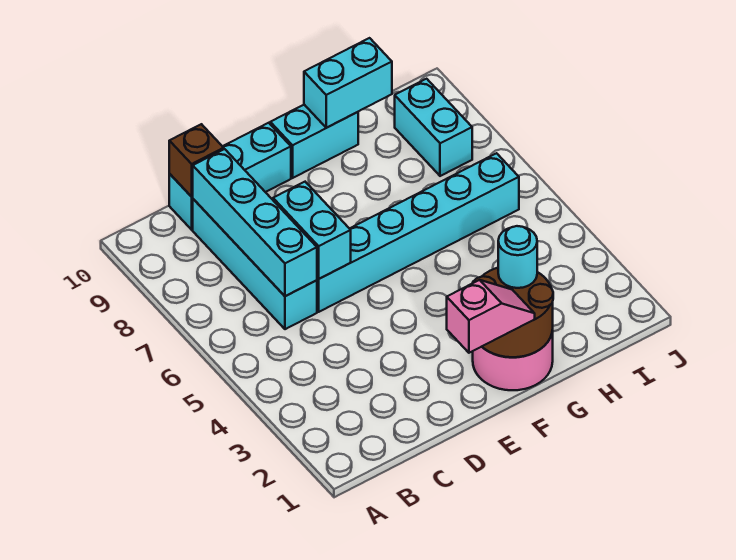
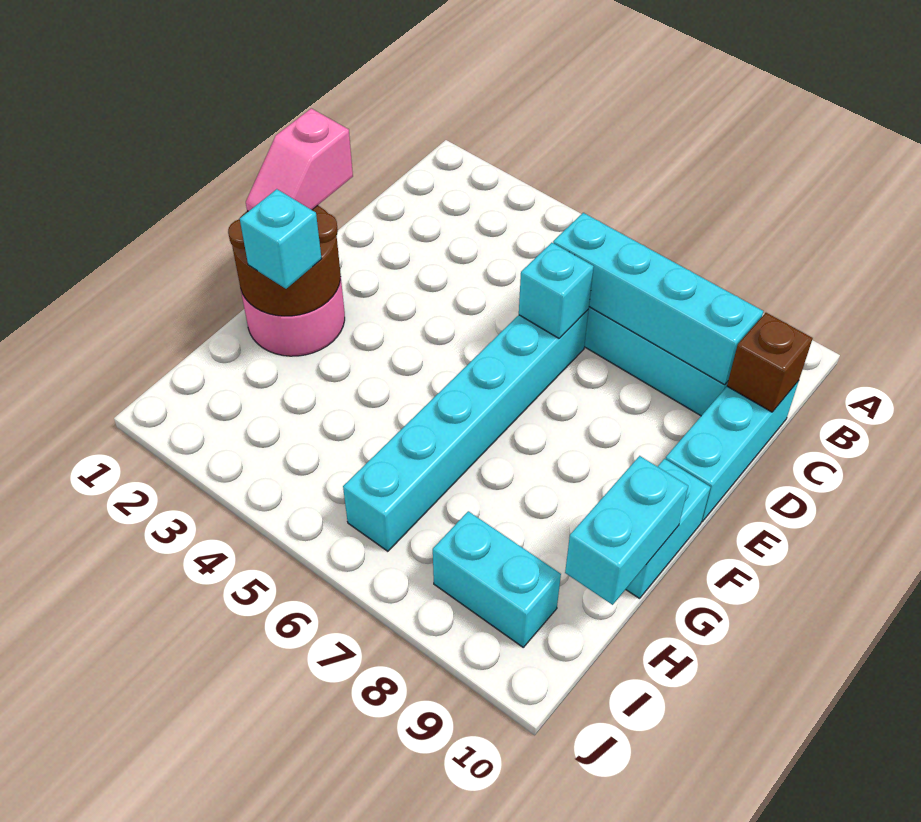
cyan brick D6:D7 level 2 -> cyan brick D6 level 2
cyan round brick G2 level 3 -> cyan brick G2 level 3

